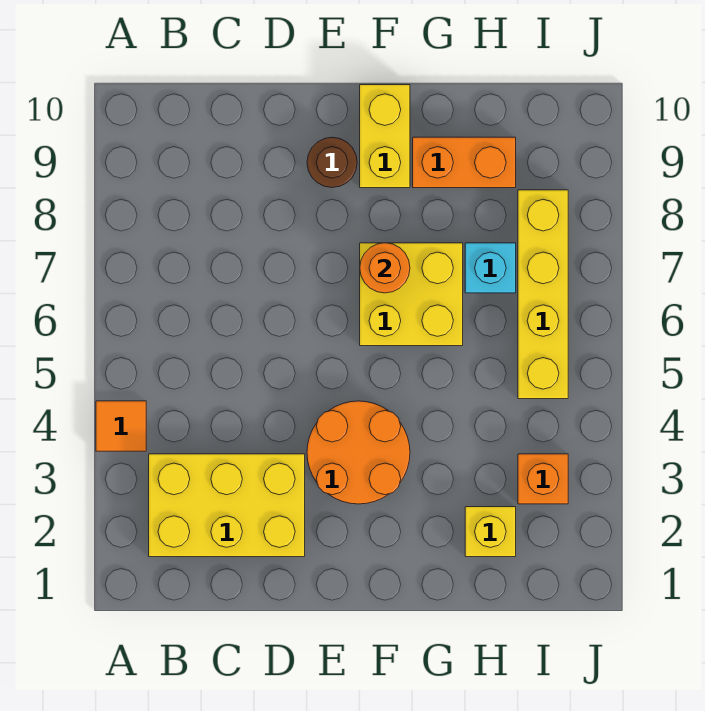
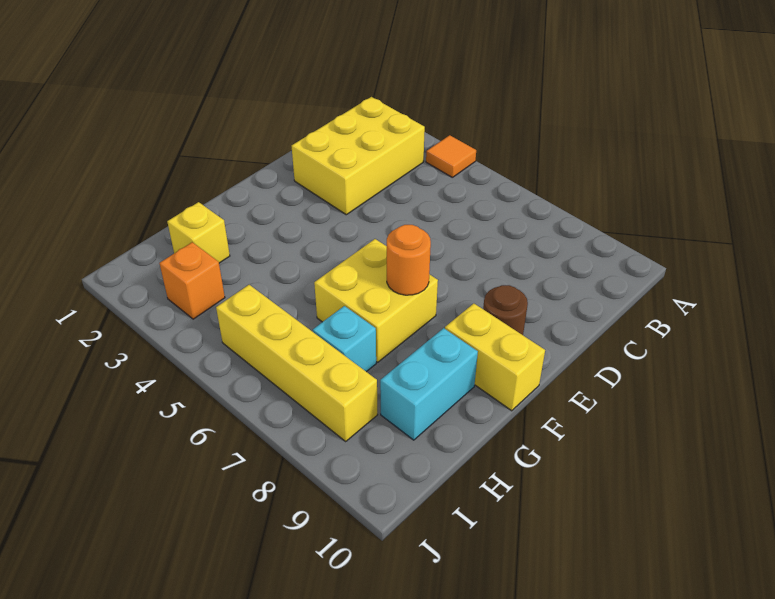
orange round brick E3:F4 level 1 -> none
orange brick G9:H9 level 1 -> cyan brick G9:H9 level 1

